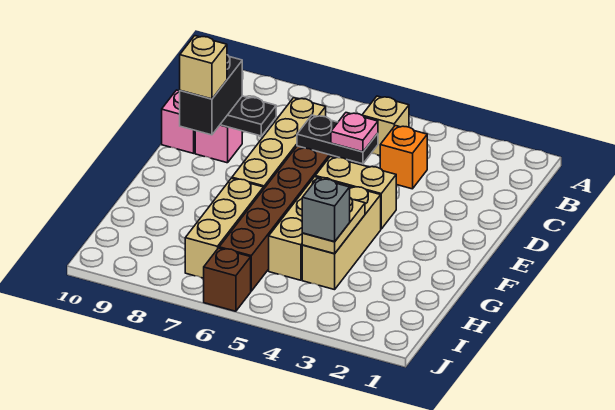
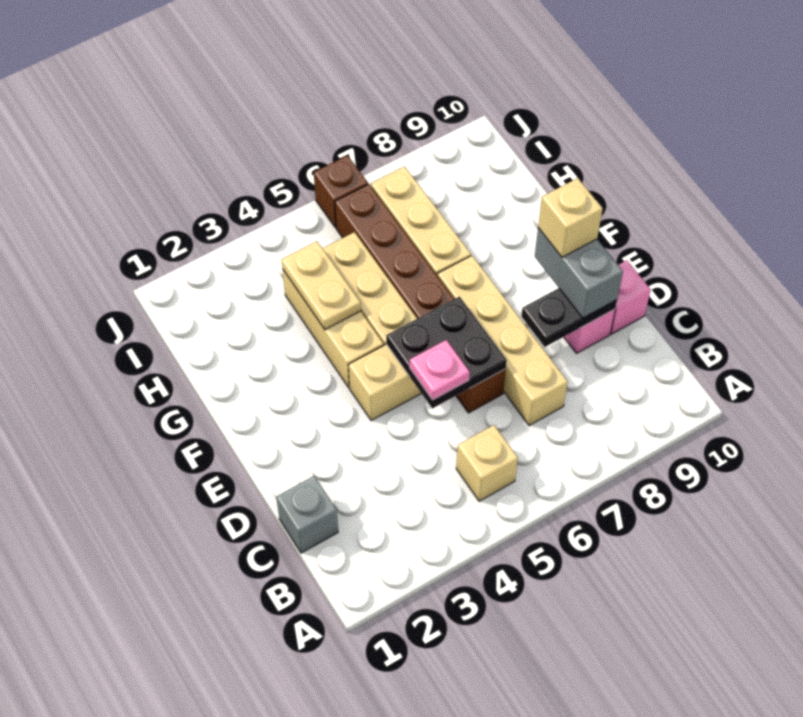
orange brick C4 level 1 -> none
black plate D5:D6 level 2 -> black plate D5:E6 level 2
black brick D9:E9 level 3 -> grey brick D9:E9 level 3
grey brick H4 level 3 -> grey brick C1 level 1

